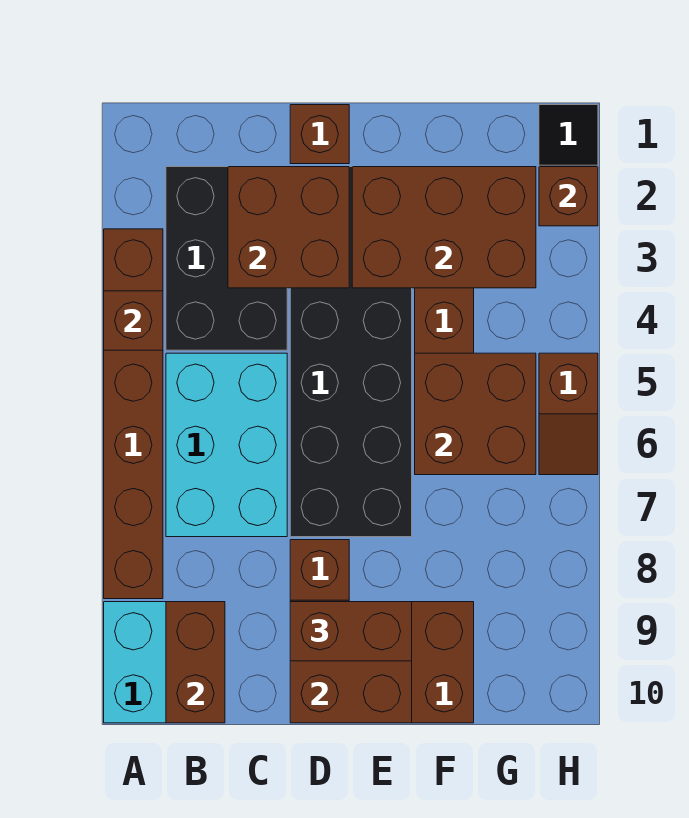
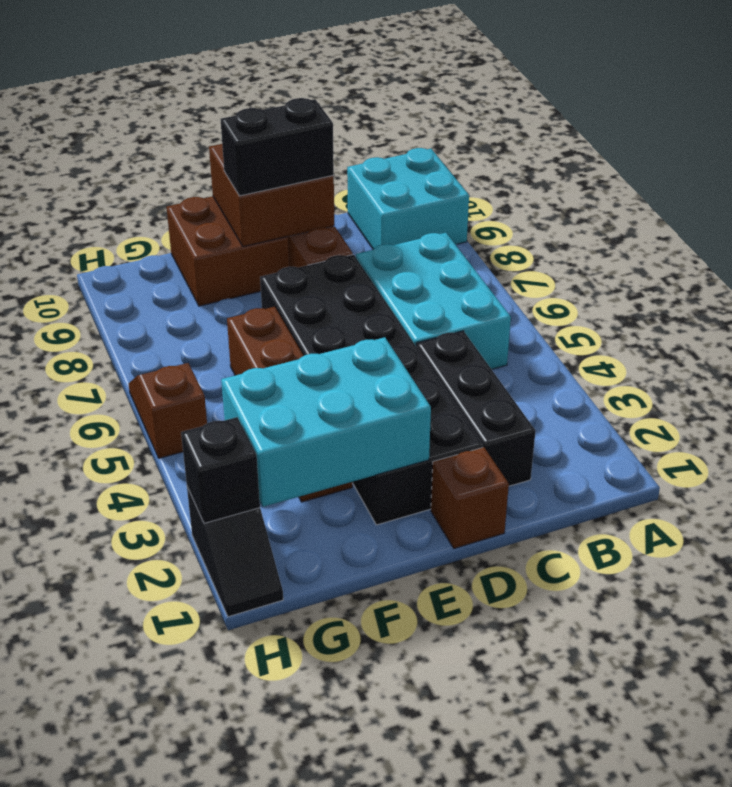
brown brick A3:A8 level 1 -> none
brown brick A4 level 2 -> none
black brick B2:C4 level 1 -> black brick C2:C4 level 1
brown brick B9:B10 level 2 -> none
brown brick C2:D3 level 2 -> none
brown brick D9:E9 level 3 -> black brick D9:E9 level 3
brown brick E2:G3 level 2 -> cyan brick E2:G3 level 2
brown brick F5:G6 level 2 -> none
brown brick H2 level 2 -> black brick H2 level 2

